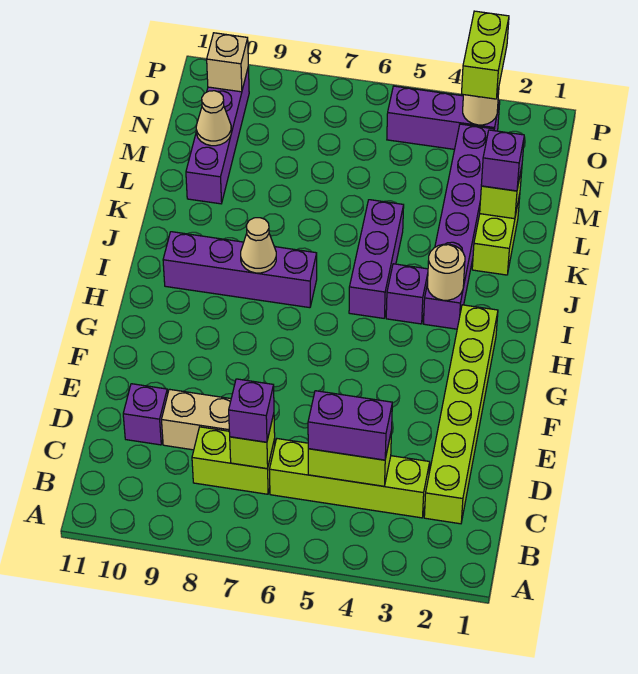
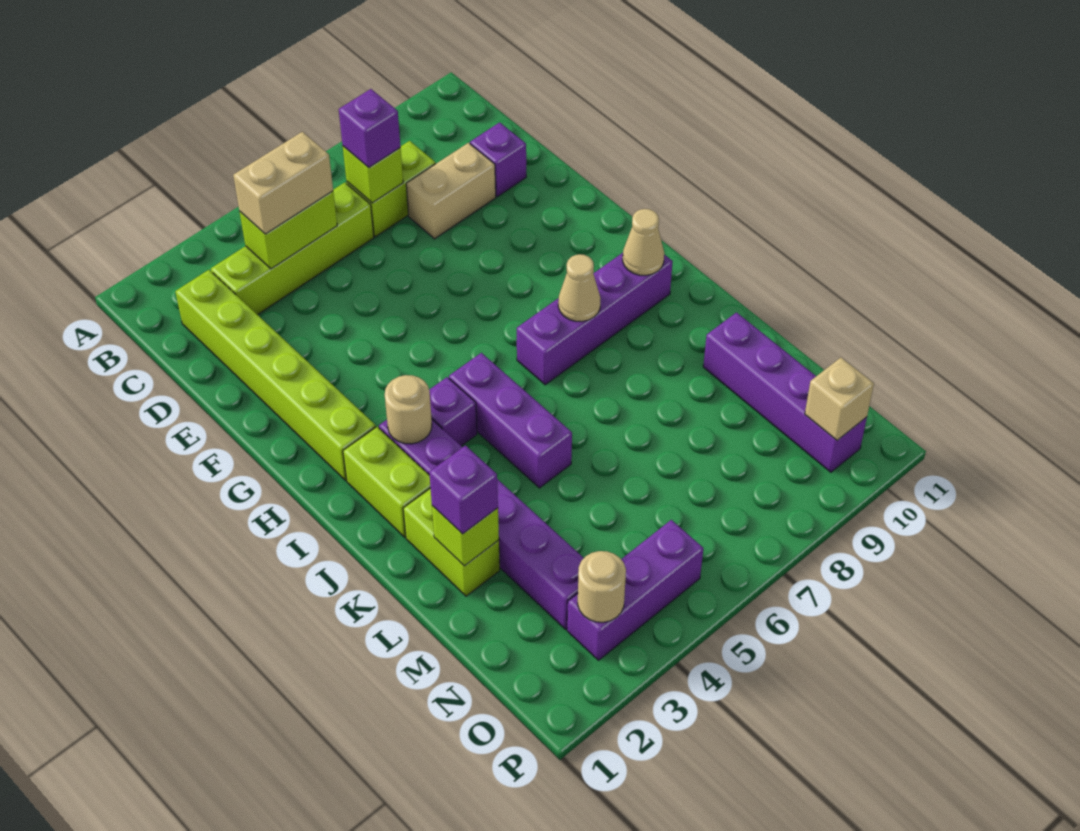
purple brick C4:C5 level 3 -> tan brick C4:C5 level 3
tan cone M10 level 2 -> tan cone I10 level 2
lime brick O3:P3 level 3 -> lime brick I2:J2 level 1

